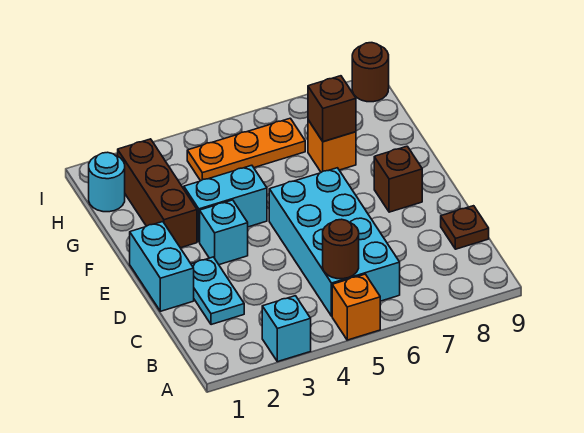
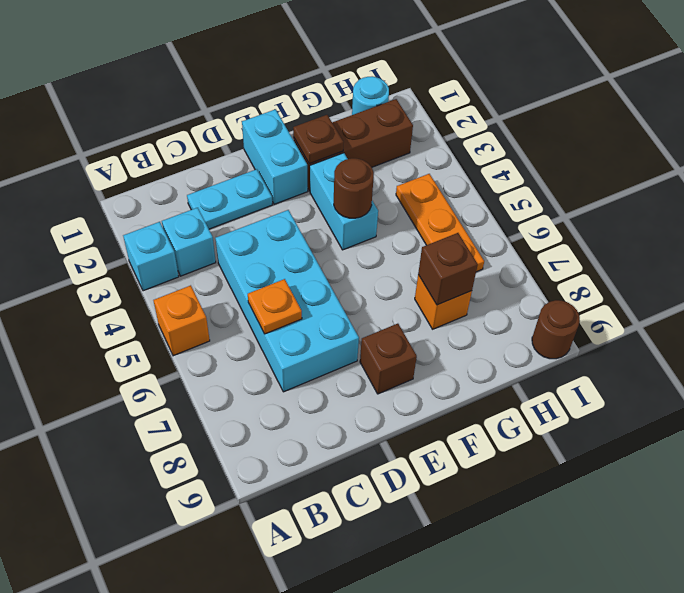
cyan brick B5:E6 level 1 -> cyan brick C4:D7 level 1
brown round brick B5 level 2 -> brown round brick F4 level 2
none -> orange plate C6 level 2
brown plate C9 level 1 -> brown plate F2 level 2
cyan brick D1:E1 level 1 -> cyan brick E1:E2 level 1
cyan brick E3 level 1 -> cyan brick B3 level 1

